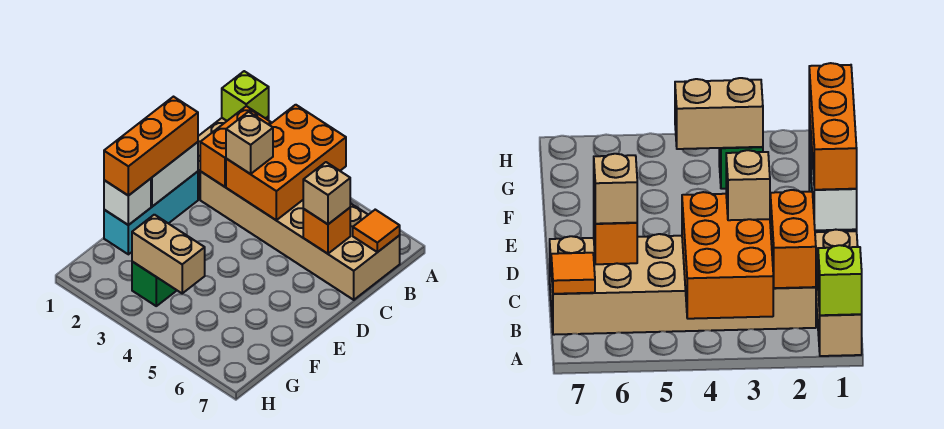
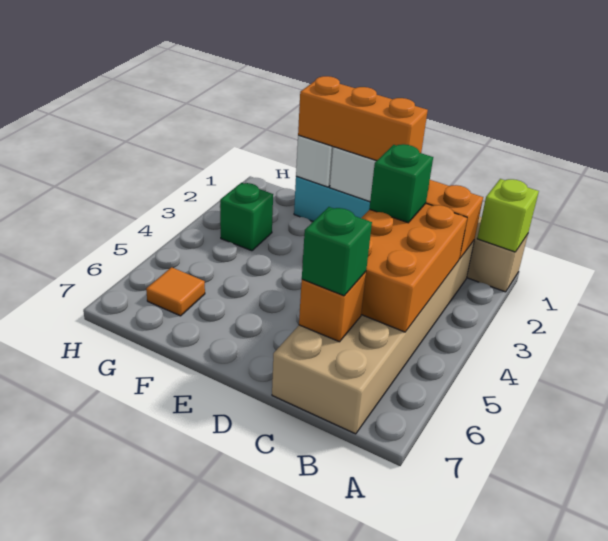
orange brick A3:C4 level 2 -> orange brick B3:C5 level 2
orange tile B7 level 2 -> orange tile G6 level 1
tan brick C3 level 3 -> green brick C3 level 3
tan brick C6 level 3 -> green brick C6 level 3
tan brick G3:G4 level 2 -> none

